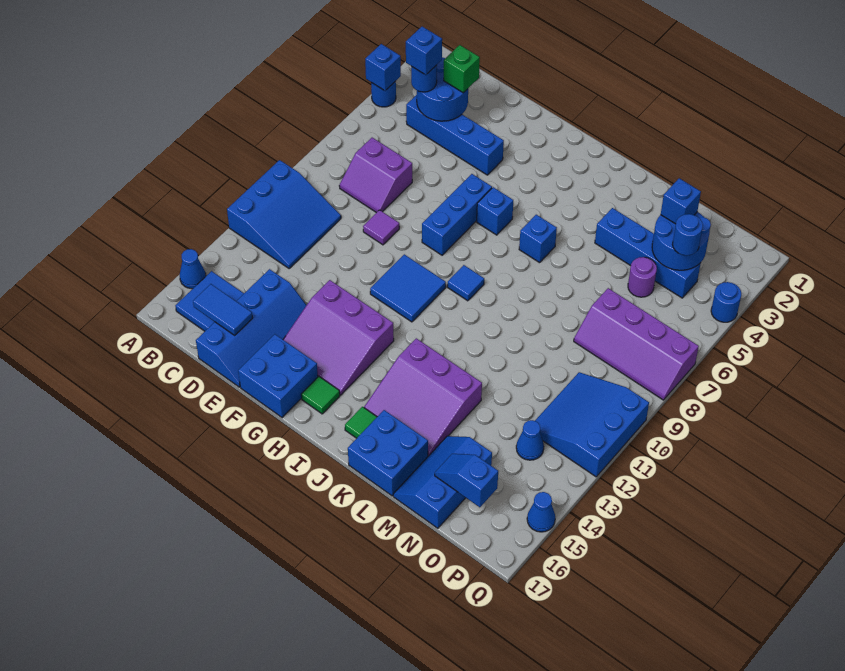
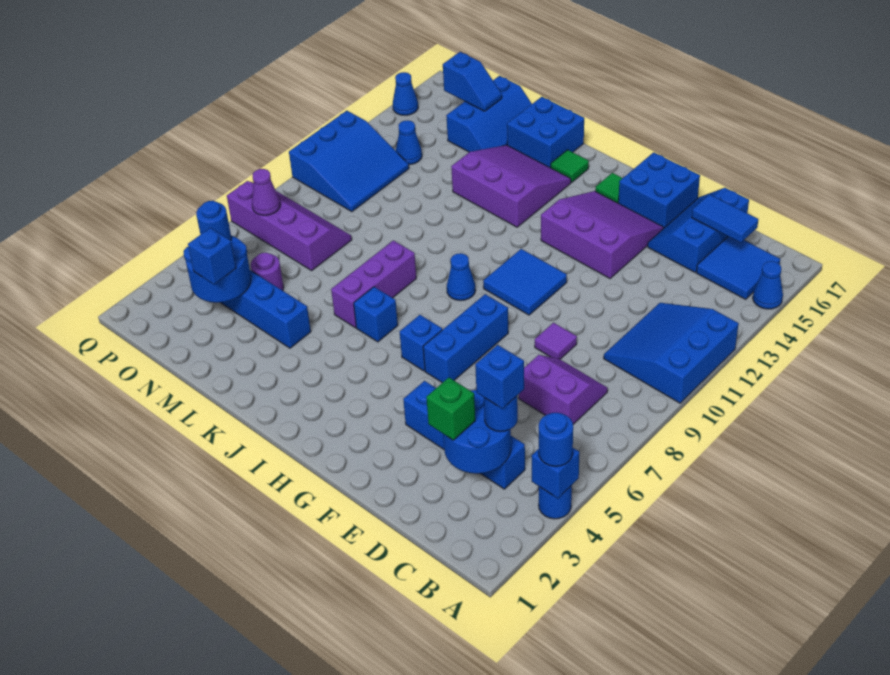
blue slope D14:E17 level 1 top D -> blue slope D15:E17 level 1 top D
blue tile I9 level 1 -> blue cone I9 level 1
none -> purple brick K6:K8 level 1
none -> purple cone P7 level 2
blue round brick Q4 level 1 -> blue round brick A4 level 3

